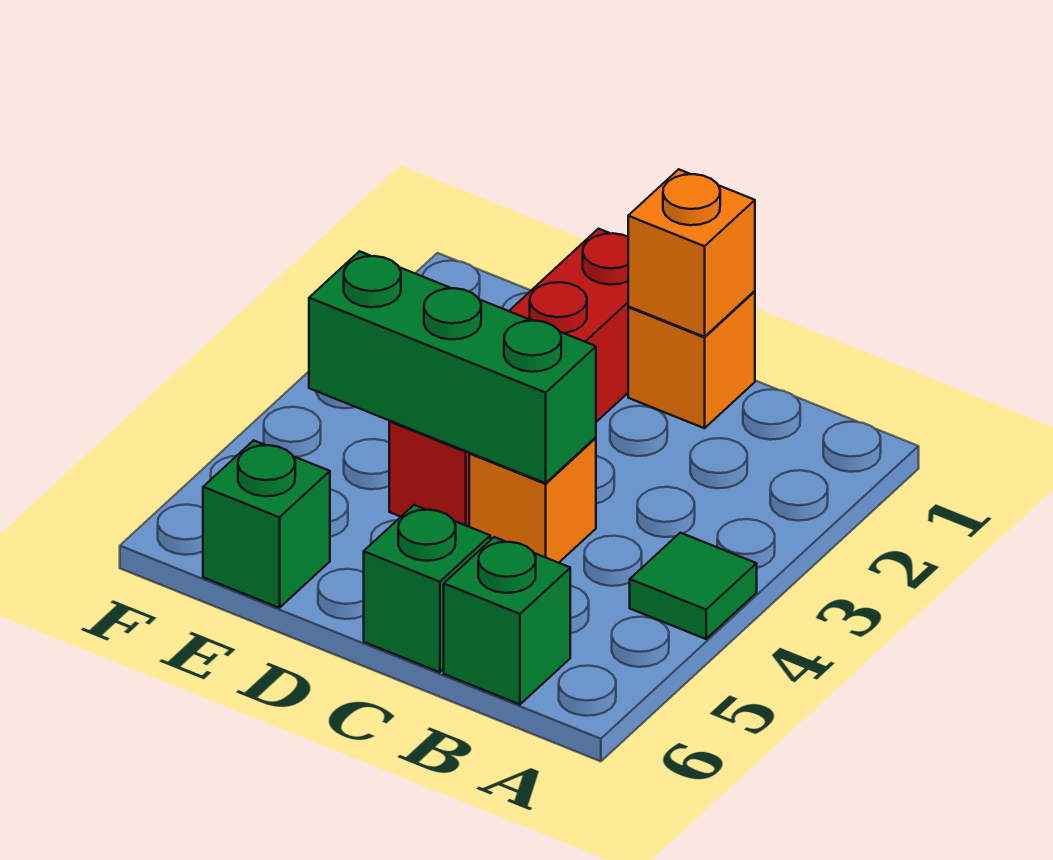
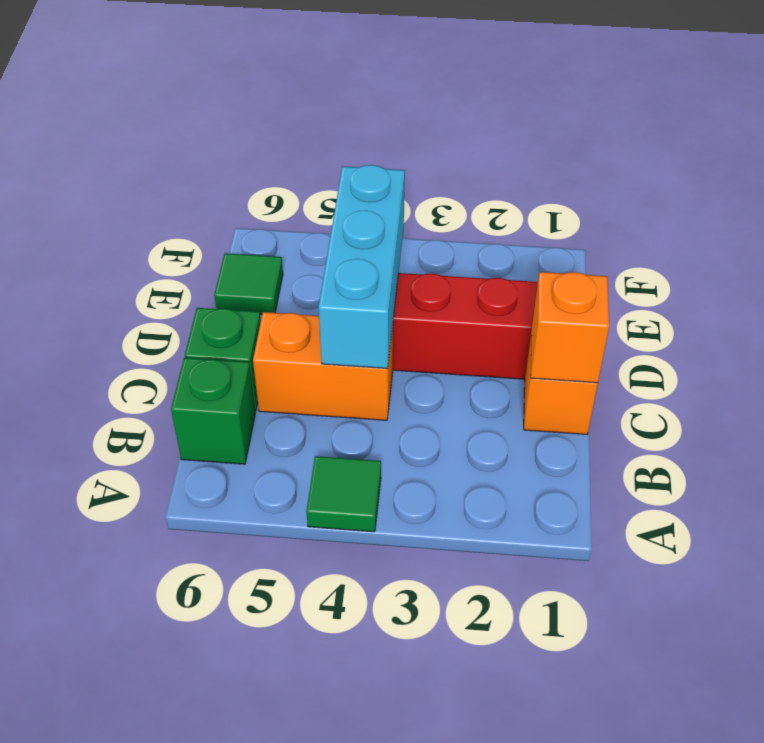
orange brick C4 level 1 -> orange brick C4:C5 level 1
green brick C4:E4 level 2 -> cyan brick C4:E4 level 2
green brick E6 level 1 -> green tile E6 level 1

